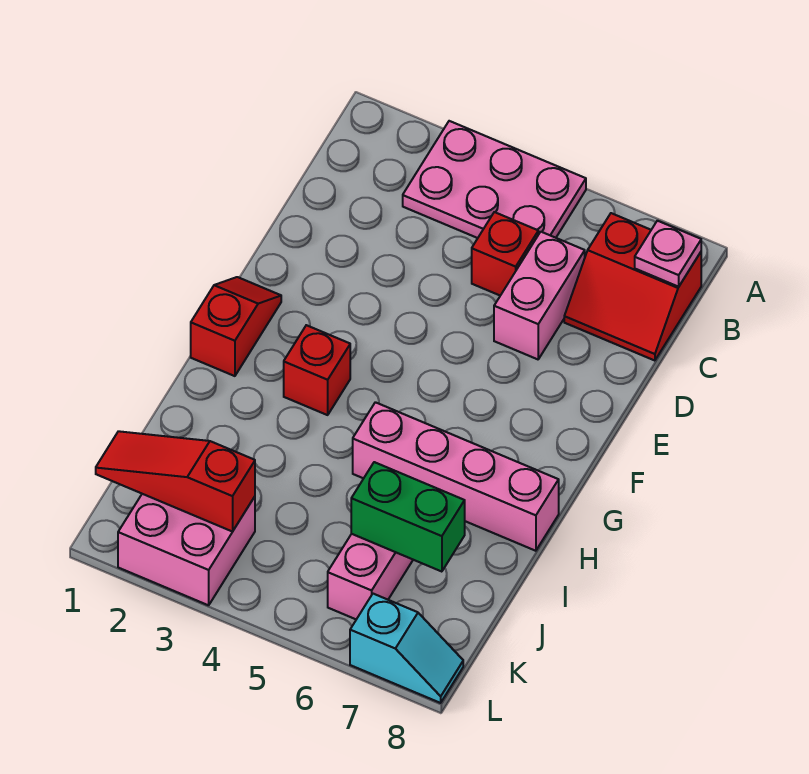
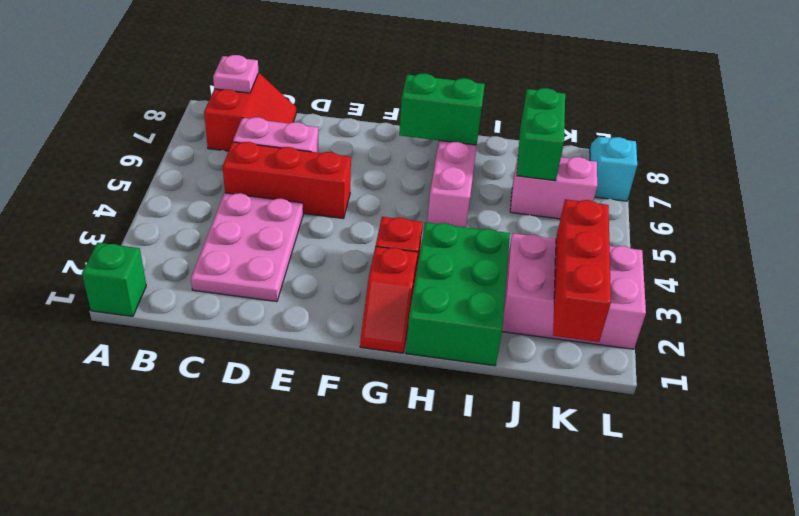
none -> green brick A1 level 1
pink plate A3:B5 level 1 -> pink plate C2:D4 level 1
red brick C5 level 1 -> red brick C5:E5 level 1
red slope F1:G1 level 1 top G -> red slope G1:G2 level 1 top 2
none -> green brick G7:H7 level 2
none -> green brick H1:I3 level 1
red slope K1:K3 level 2 top 3 -> red brick K1:K3 level 2
pink brick K2:L3 level 1 -> pink brick J2:L3 level 1

